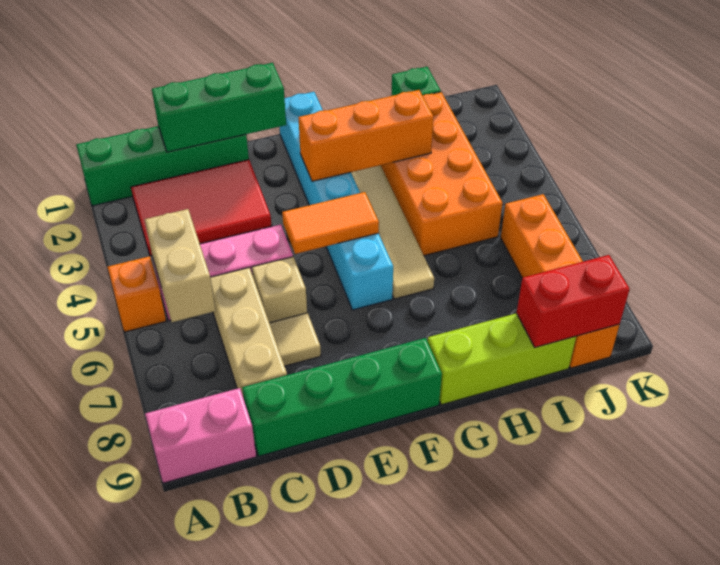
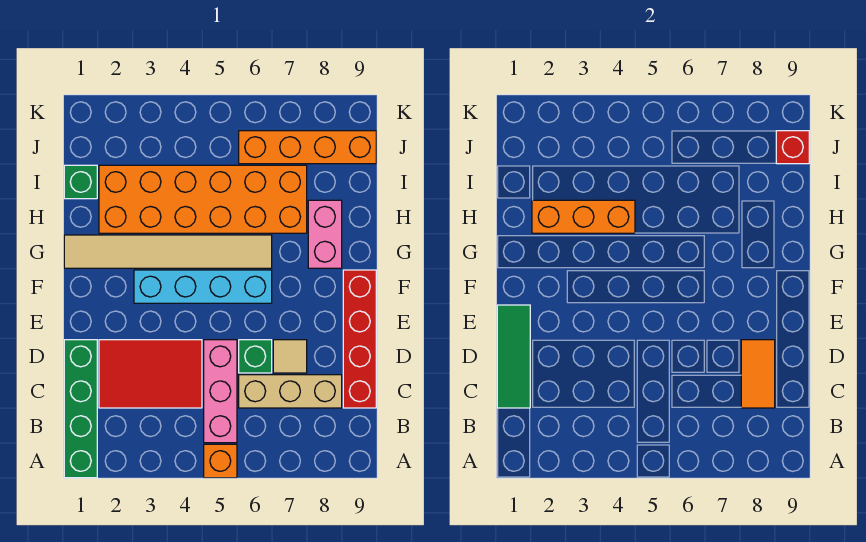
pink brick A9:B9 level 1 -> pink brick G8:H8 level 1
red tile B2:D3 level 1 -> red tile C2:D4 level 1
tan brick B5:B6 level 2 -> none
green brick C1:E1 level 2 -> green tile C1:E1 level 2
green brick C9:F9 level 1 -> red brick C9:F9 level 1
tan brick D6 level 1 -> green brick D6 level 1
orange tile E5:F5 level 2 -> orange tile C8:D8 level 2
cyan brick F1:F6 level 1 -> cyan brick F3:F6 level 1
orange brick F3:H3 level 2 -> orange brick H2:H4 level 2
lime brick G9:I9 level 1 -> none
orange brick H2:I5 level 1 -> orange brick H2:I7 level 1
red brick I9:J9 level 2 -> red brick J9 level 2

